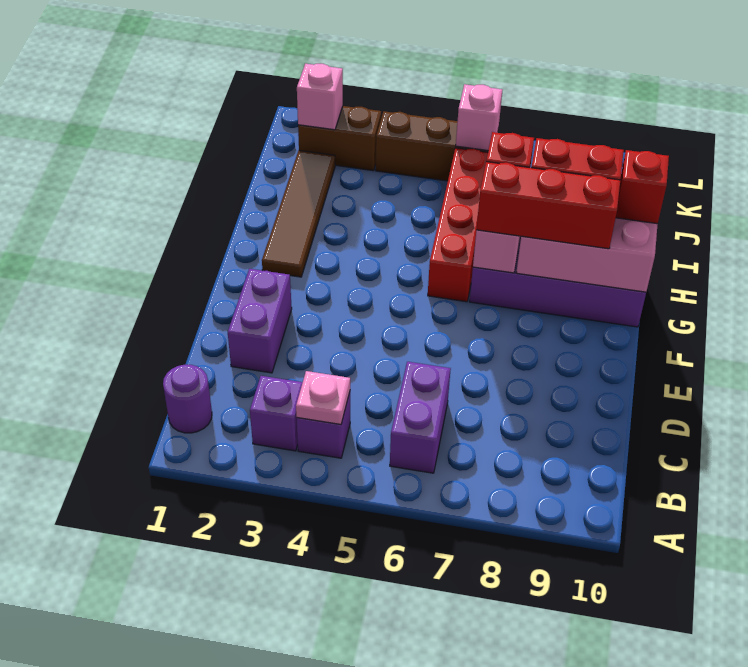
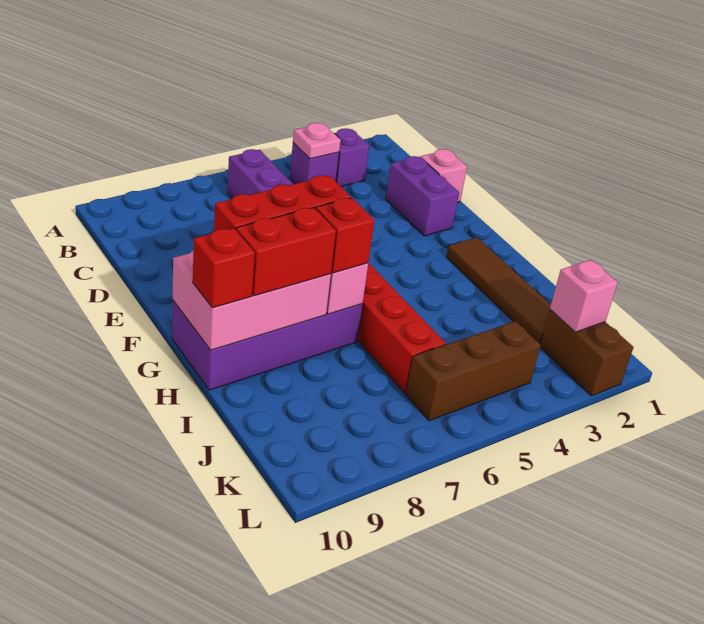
purple round brick B1 level 1 -> none
brown brick K2:K3 level 1 -> brown brick K2:L2 level 1
pink brick K6 level 2 -> pink brick D1 level 1

